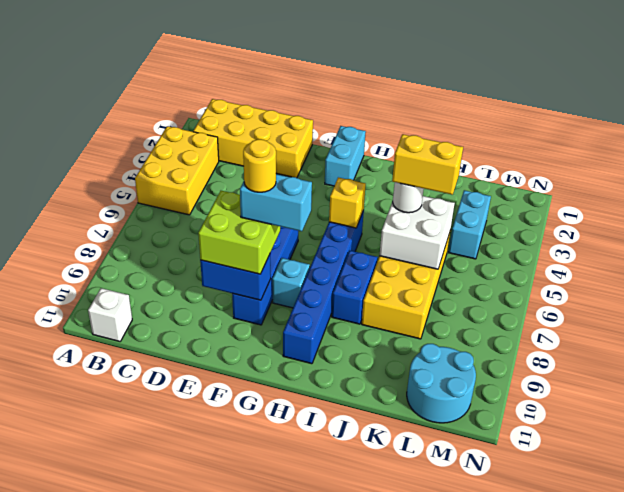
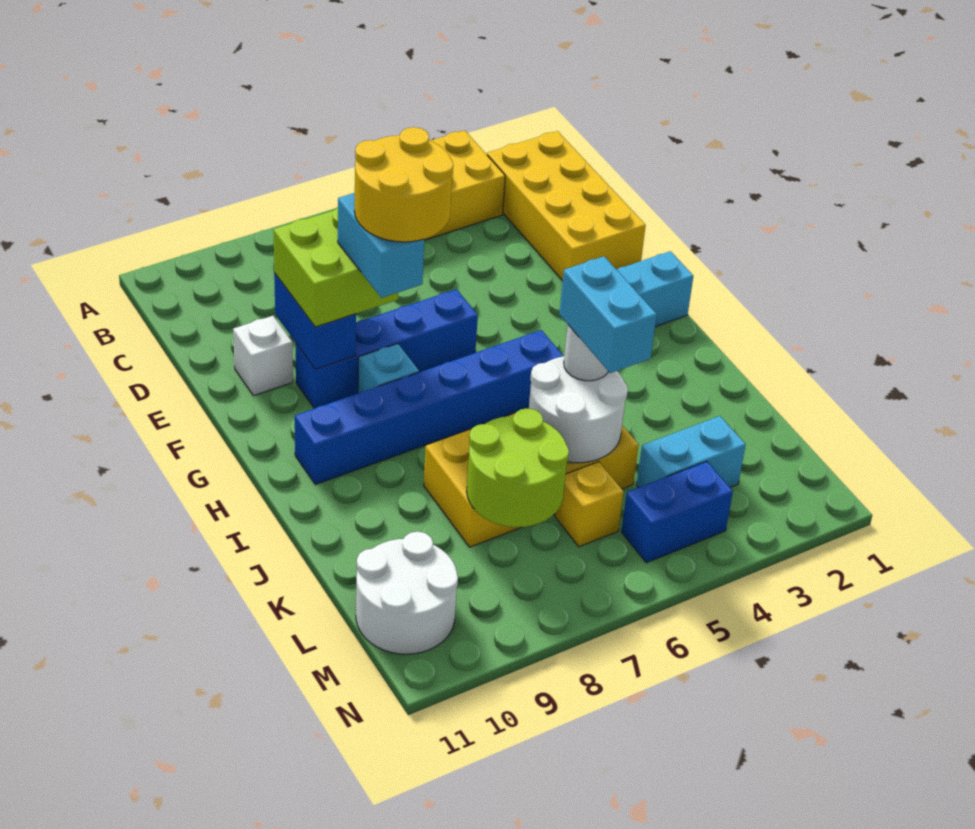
white brick B11 level 1 -> white brick E10 level 1
yellow round brick F8 level 5 -> yellow round brick F7:G8 level 5
yellow brick H5 level 2 -> yellow brick L6 level 1
blue brick I7:I8 level 1 -> blue brick M4:M5 level 1
white brick J5:K6 level 2 -> white round brick J5:K6 level 2
yellow brick J5:K5 level 4 -> cyan brick J5:K5 level 4
none -> lime round brick K7:L8 level 2
cyan round brick L10:M11 level 1 -> white round brick L10:M11 level 1

